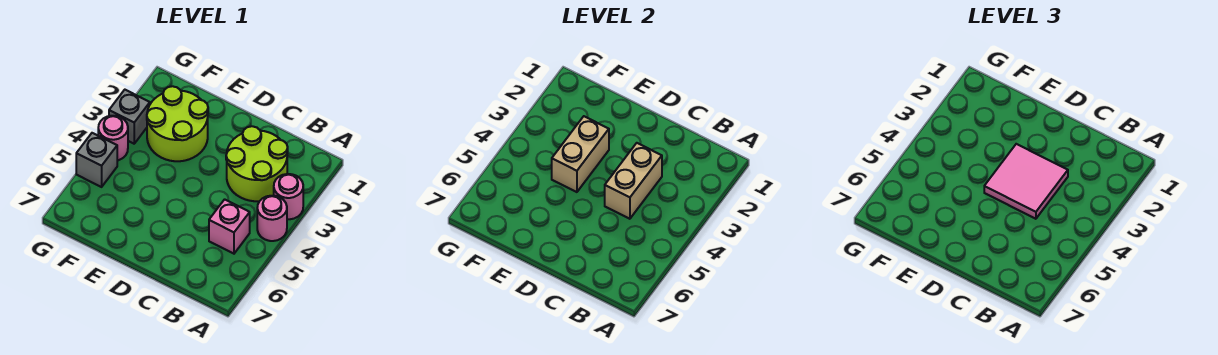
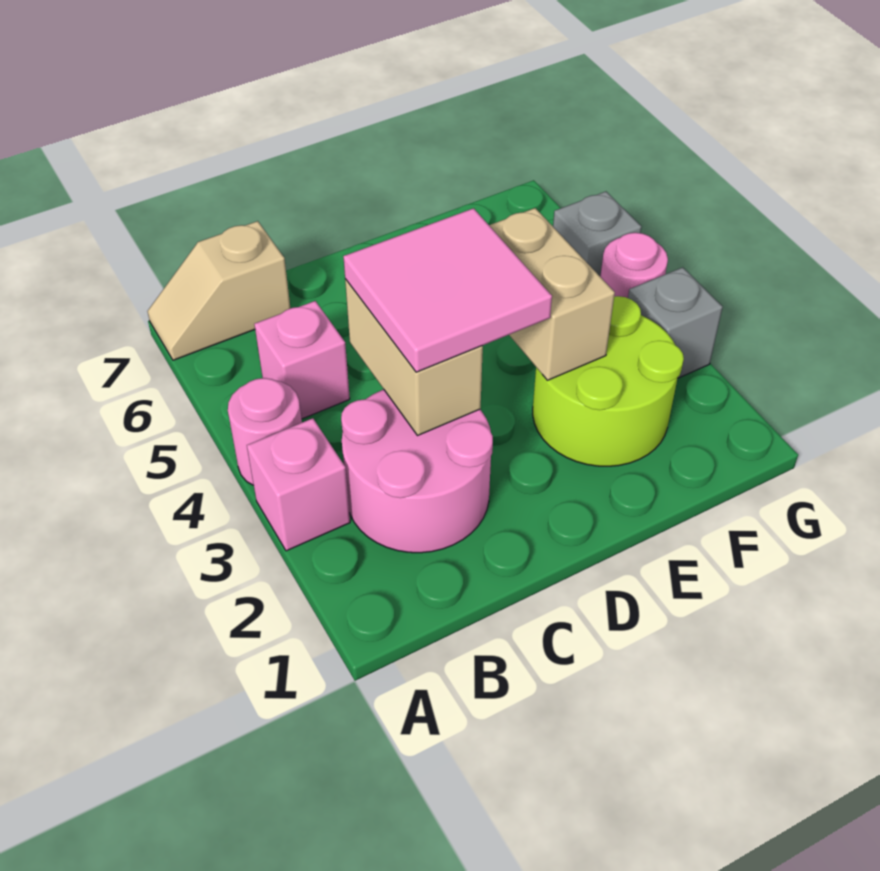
pink round brick A3 level 1 -> pink brick A3 level 1
none -> tan slope A7:B7 level 1 top B
lime round brick B2:C3 level 1 -> pink round brick B2:C3 level 1

